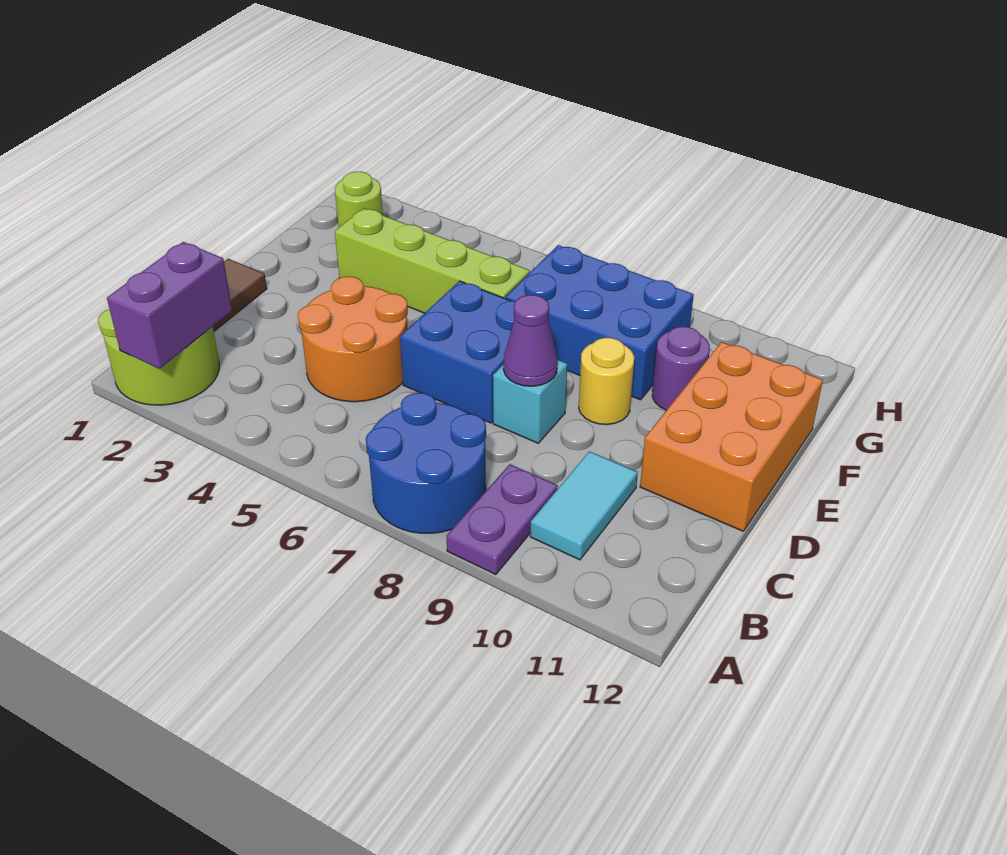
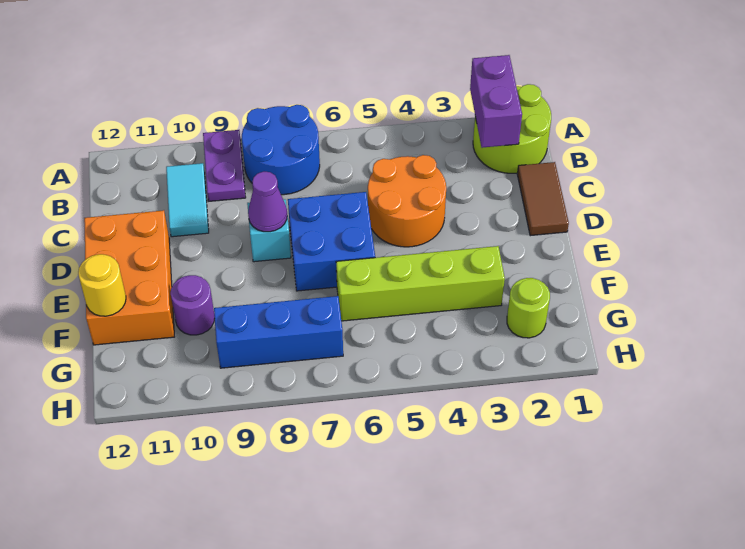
yellow round brick E9 level 1 -> yellow round brick F12 level 2
blue brick F7:G9 level 1 -> blue brick G7:G9 level 1

